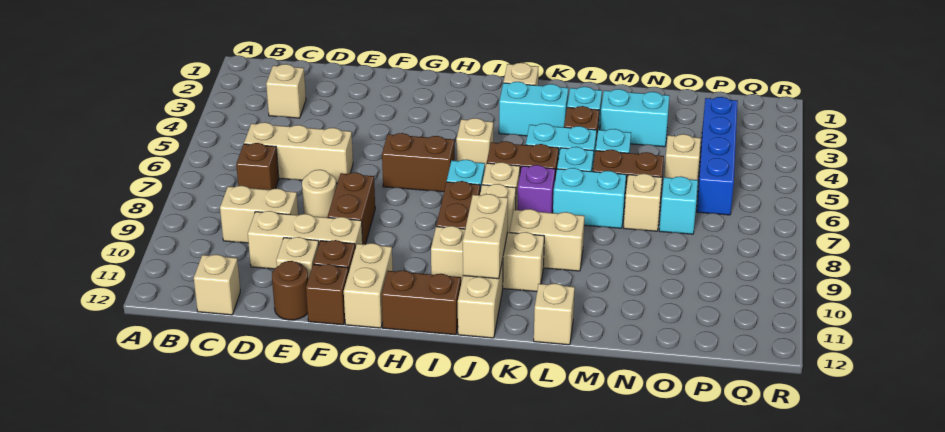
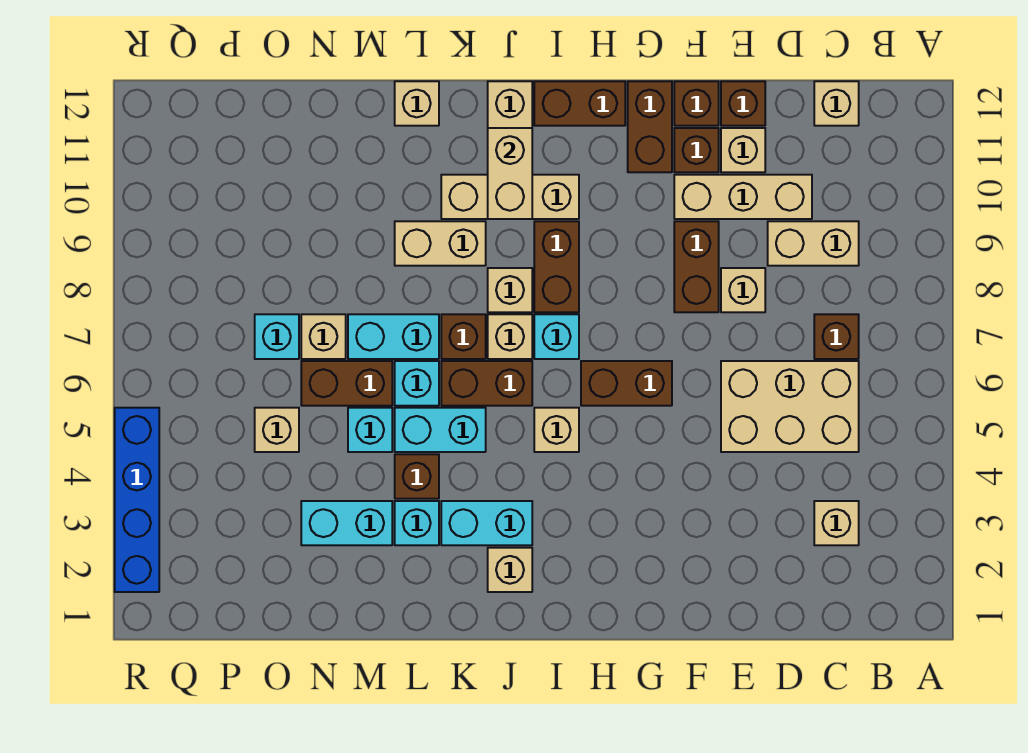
tan brick C6:E6 level 1 -> tan brick C5:E6 level 1
tan round brick E8 level 1 -> tan brick E8 level 1
brown round brick E12 level 1 -> brown brick E12 level 1
tan brick G11:G12 level 1 -> brown brick G11:G12 level 1
purple brick K7 level 1 -> brown brick K7 level 1
blue brick P3:P6 level 1 -> blue brick R2:R5 level 1

